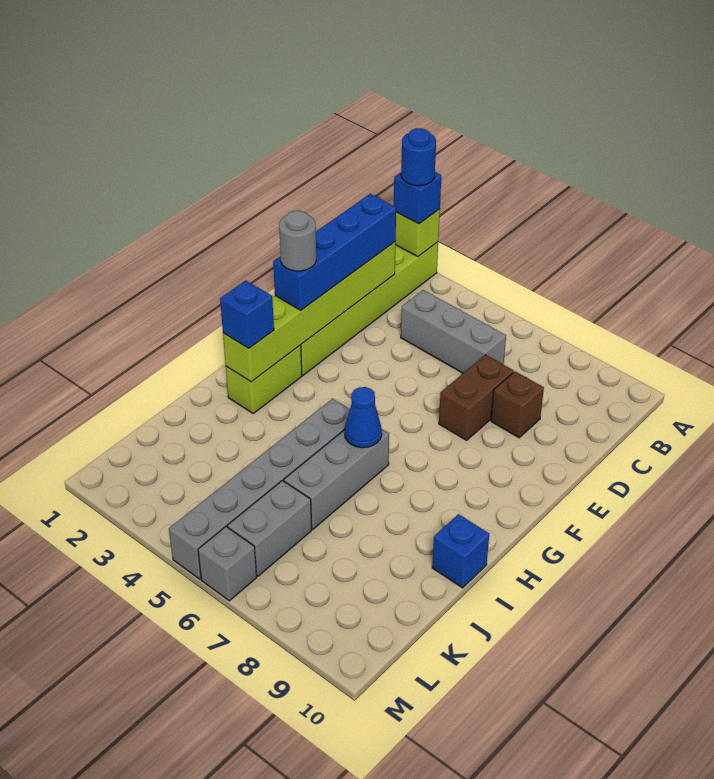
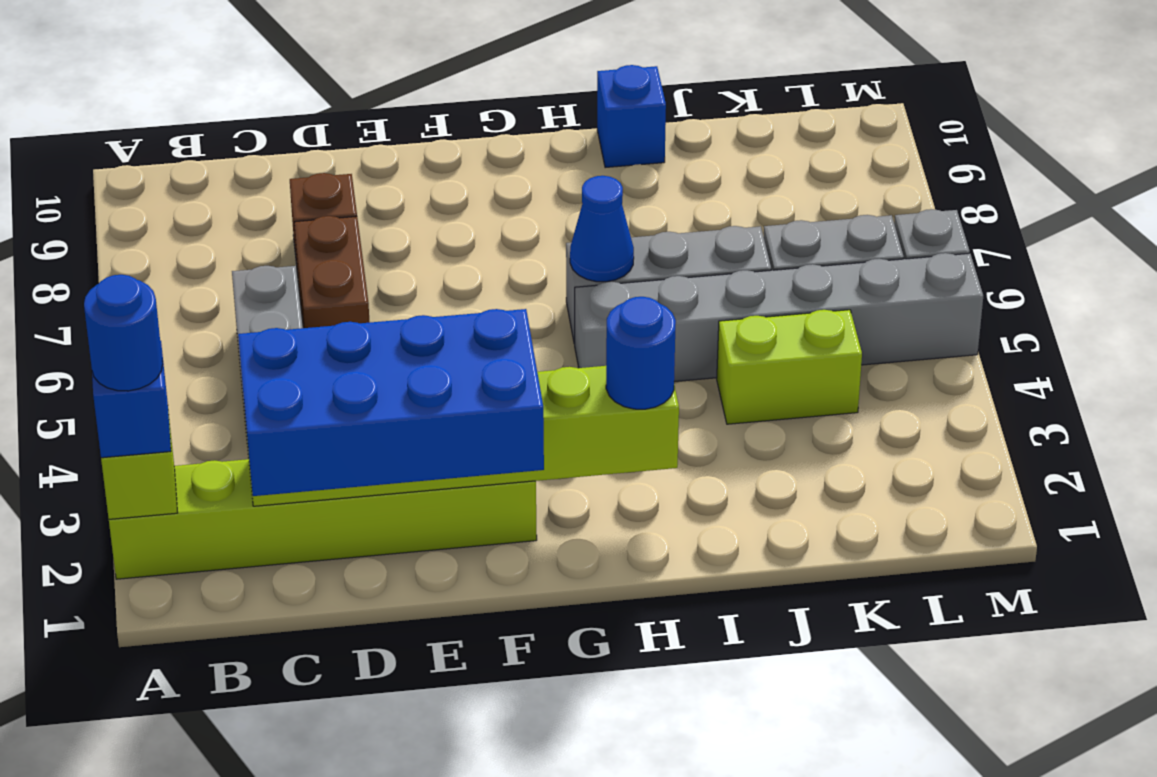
blue brick C2:F2 level 3 -> blue brick C1:F2 level 3
brown brick D7:E7 level 1 -> brown brick D6:D7 level 1
grey round brick F2 level 4 -> none
lime brick G2:H2 level 1 -> lime brick J4:K4 level 1
blue brick H2 level 3 -> blue round brick H2 level 3

